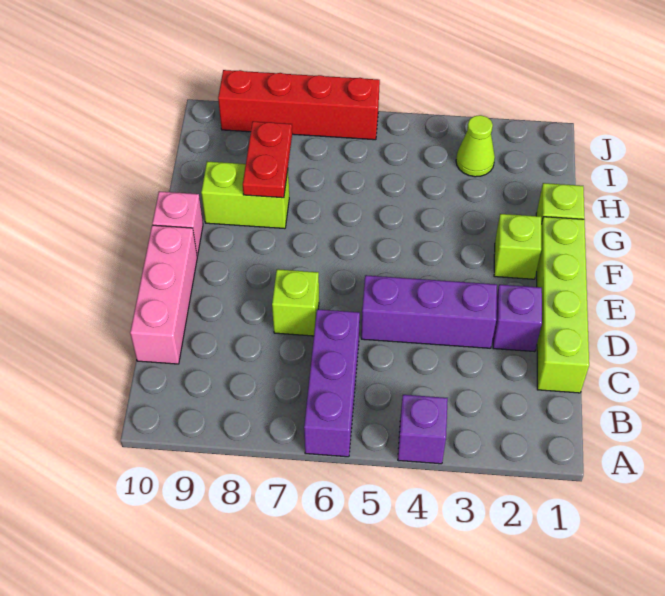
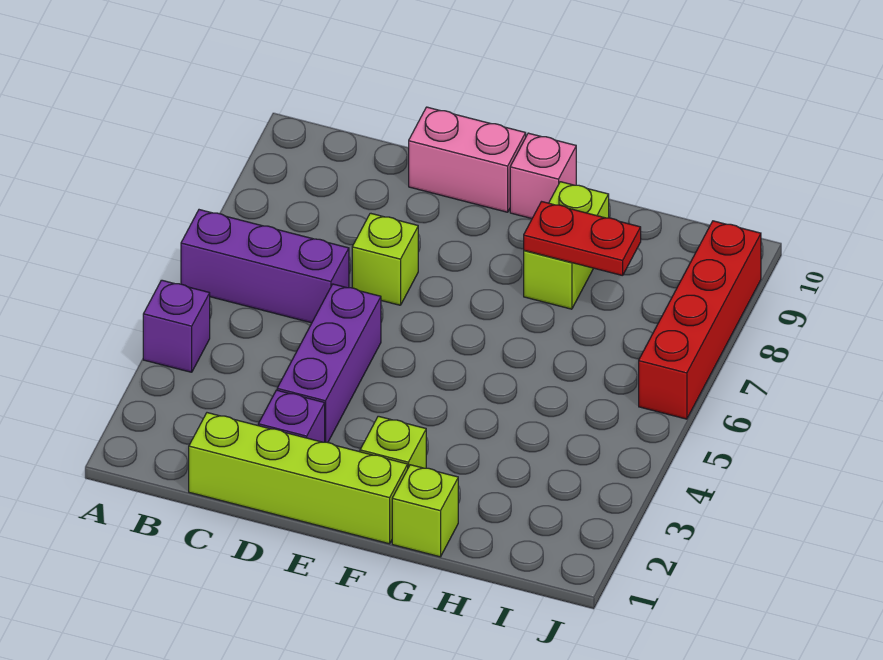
pink brick C10:E10 level 1 -> pink brick D10:E10 level 1
lime cone I3 level 1 -> none

